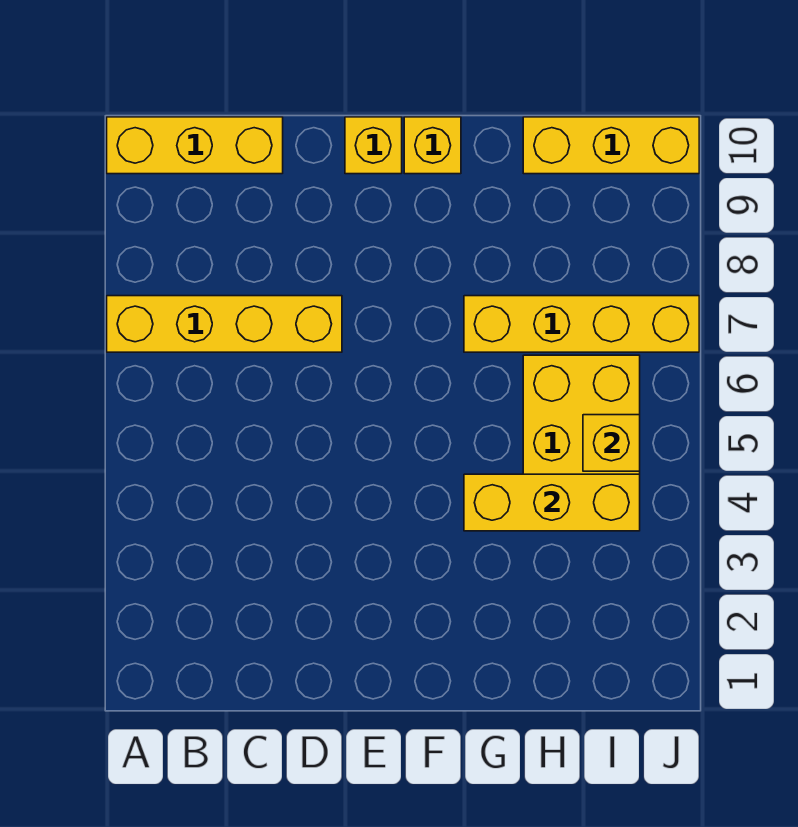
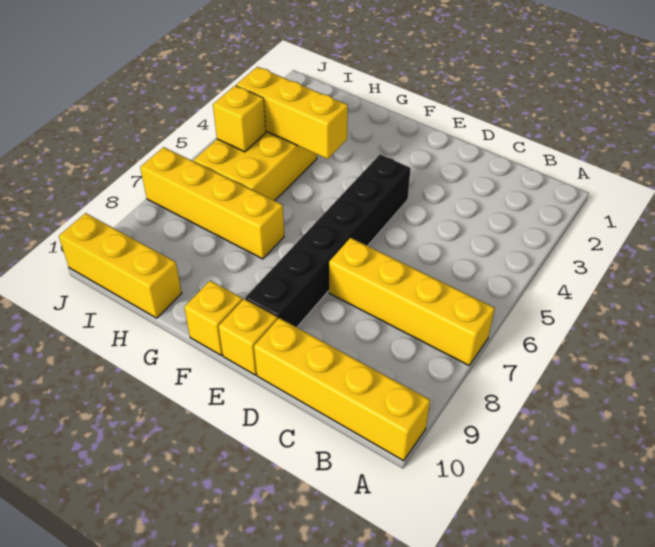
yellow brick A10:C10 level 1 -> yellow brick A10:D10 level 1
none -> black brick E4:E9 level 1

